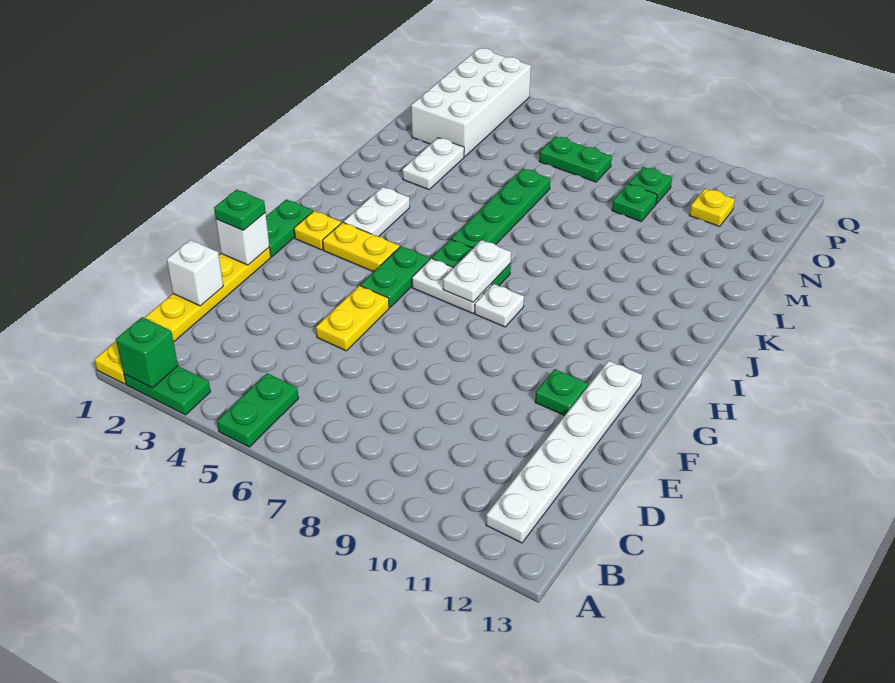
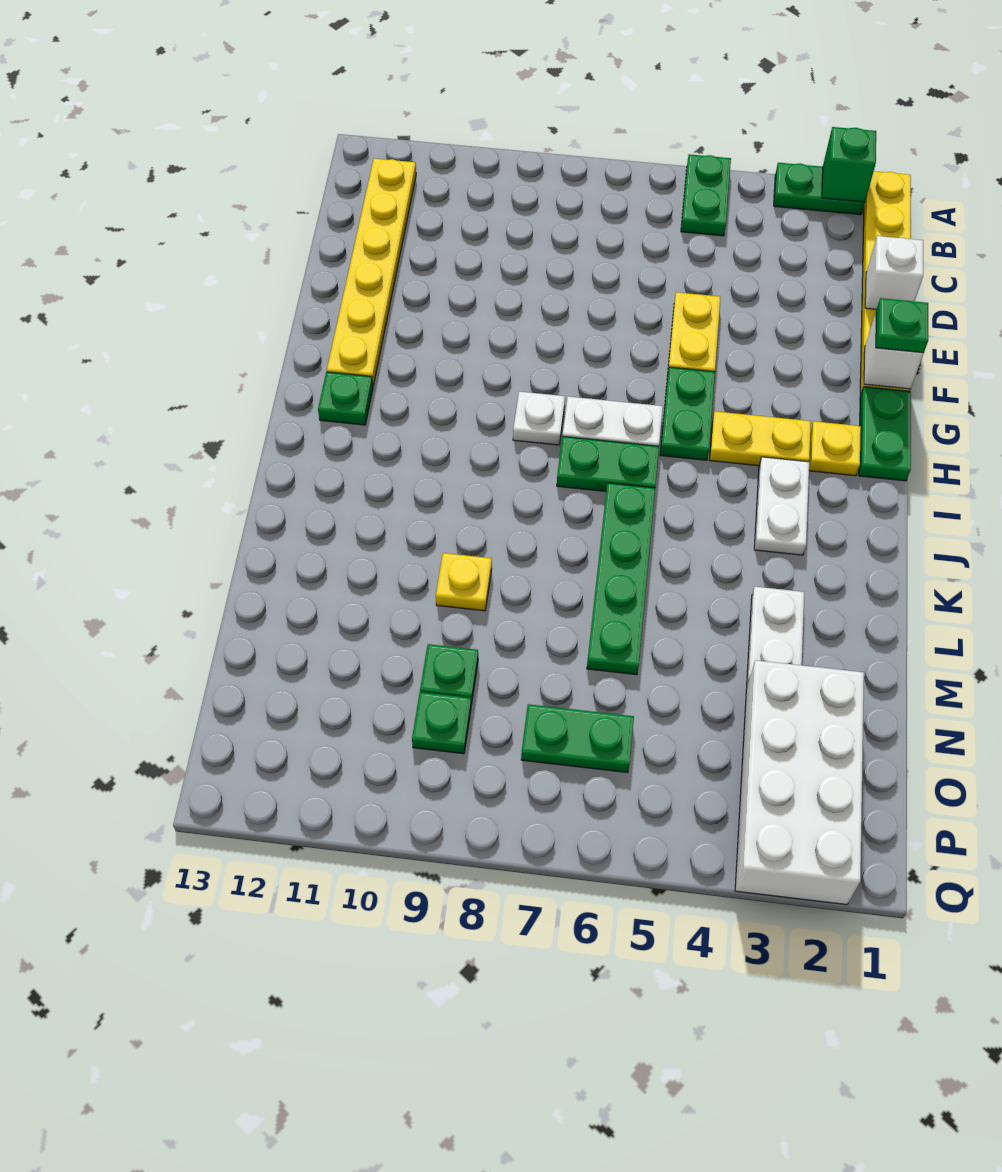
white plate B12:G12 level 1 -> yellow plate B12:G12 level 1
green plate F11 level 1 -> green plate H12 level 1
white plate H7:I7 level 2 -> none
yellow plate O11 level 1 -> yellow plate L9 level 1

